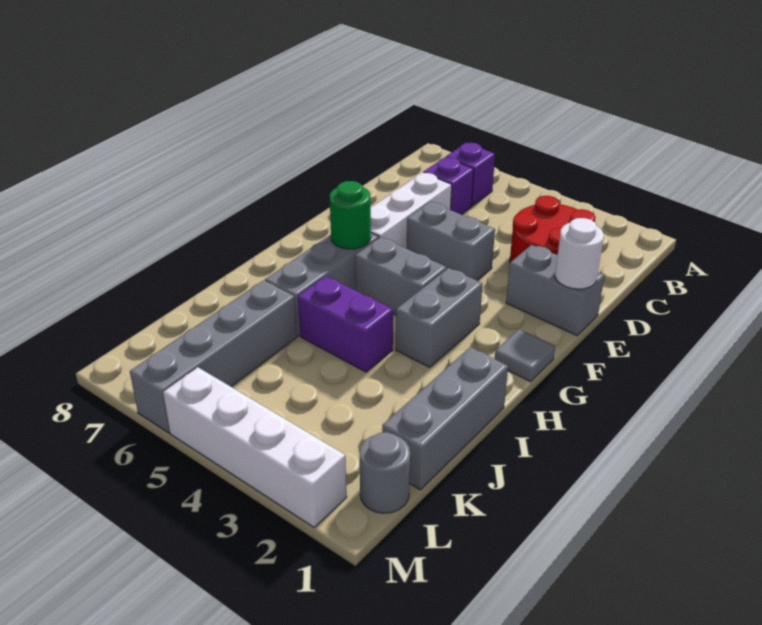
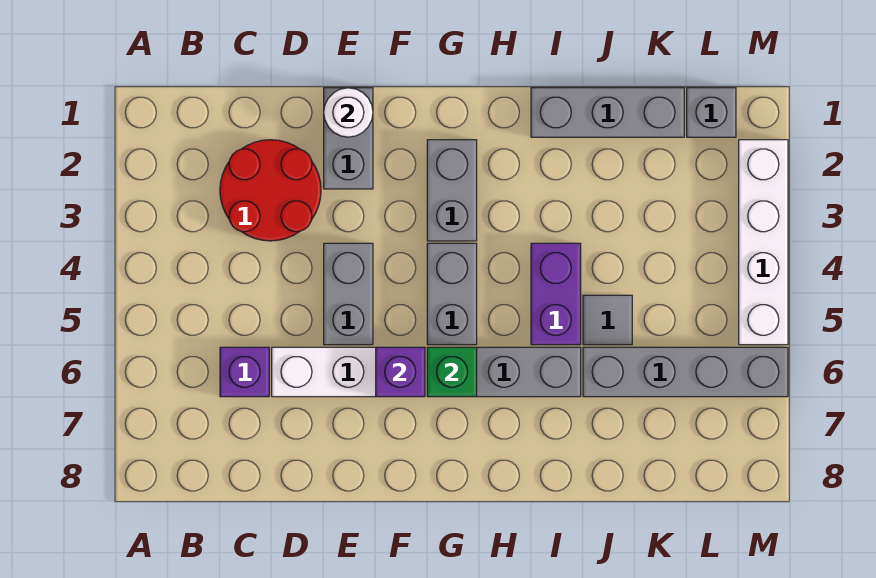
purple brick B6 level 1 -> purple brick F6 level 2
grey tile G1 level 1 -> grey tile J5 level 1
grey brick G3:H3 level 1 -> grey brick G2:G3 level 1
green round brick G6 level 2 -> green brick G6 level 2
grey round brick L1 level 1 -> grey brick L1 level 1

